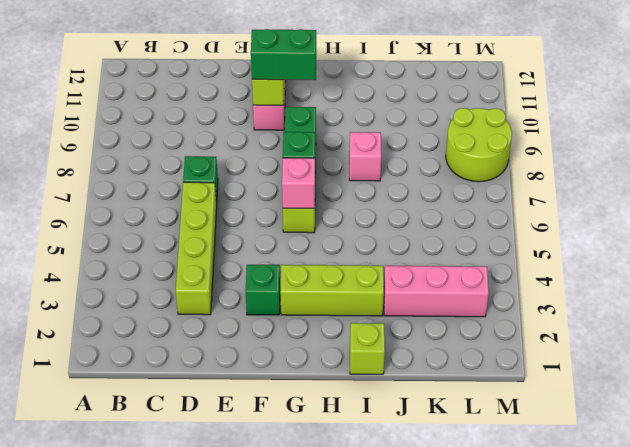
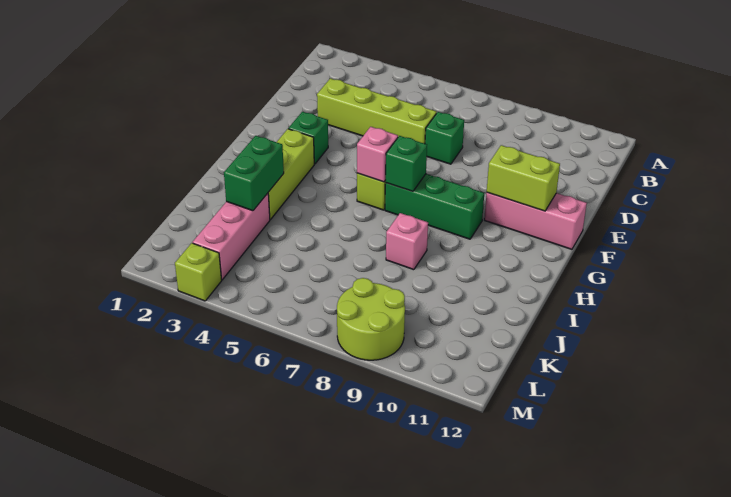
green brick F10:G10 level 3 -> green brick I3:J3 level 2
lime brick I1 level 1 -> lime brick M3 level 1

